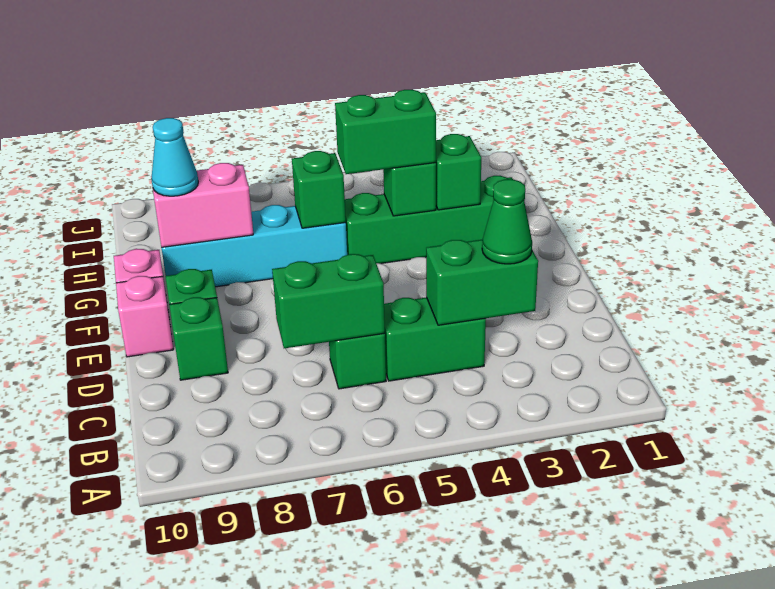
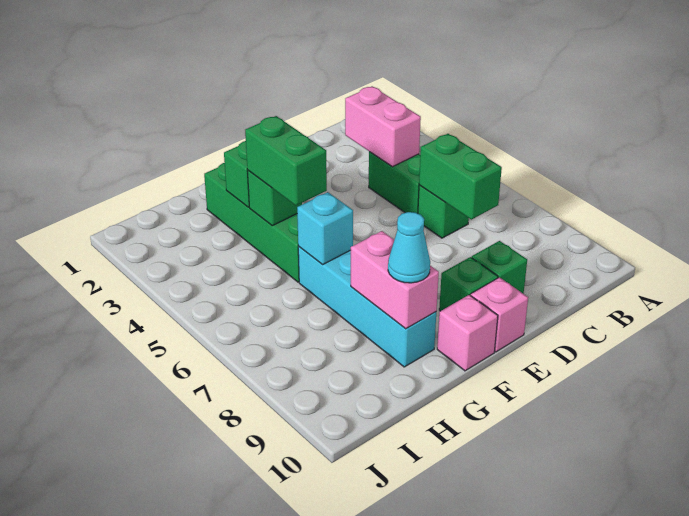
green brick C3:C4 level 2 -> pink brick C3:C4 level 2
green cone C3 level 3 -> none
green brick G6 level 2 -> cyan brick G6 level 2

